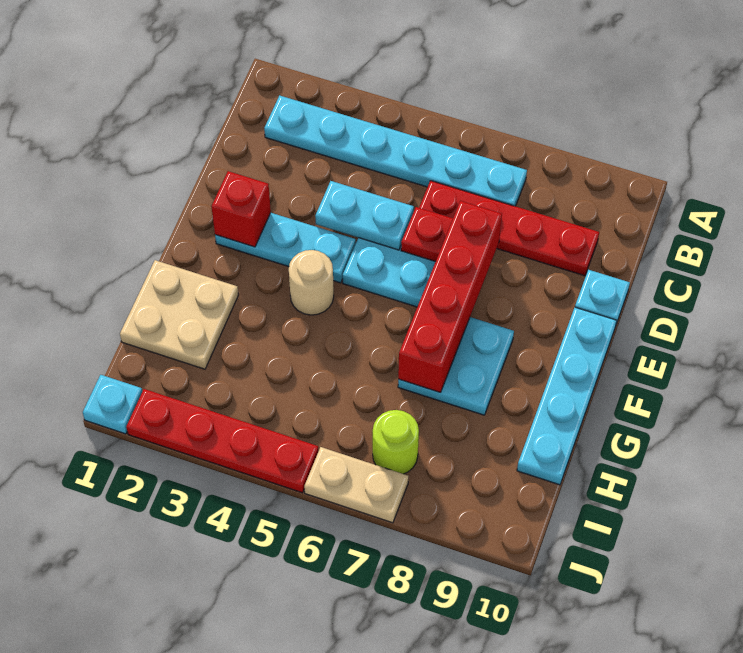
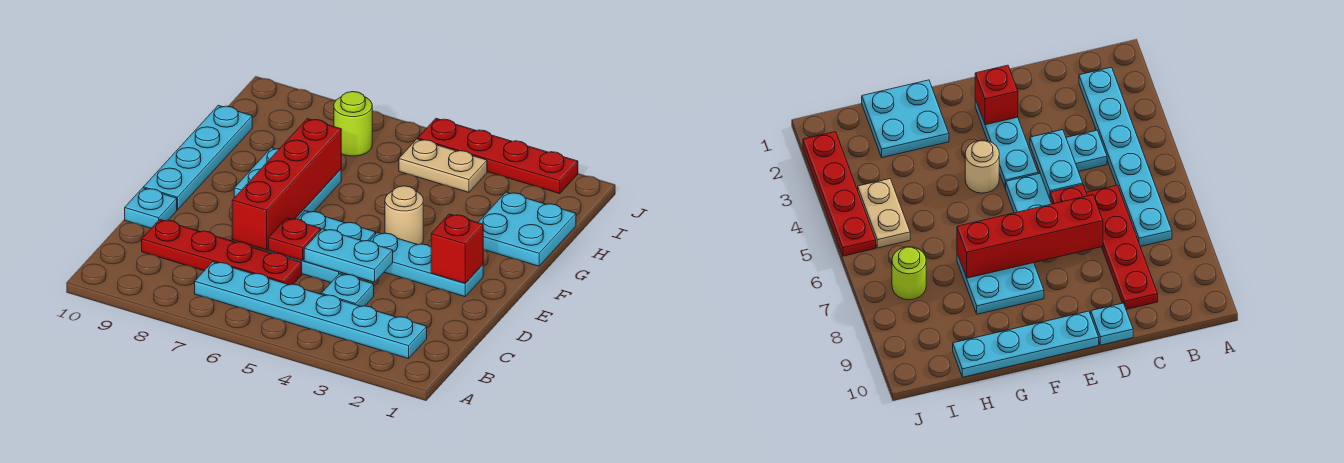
tan plate G1:H2 level 1 -> cyan plate G1:H2 level 1
cyan plate J1 level 1 -> cyan plate C4 level 1
tan plate J6:J7 level 1 -> tan plate I4:I5 level 1

